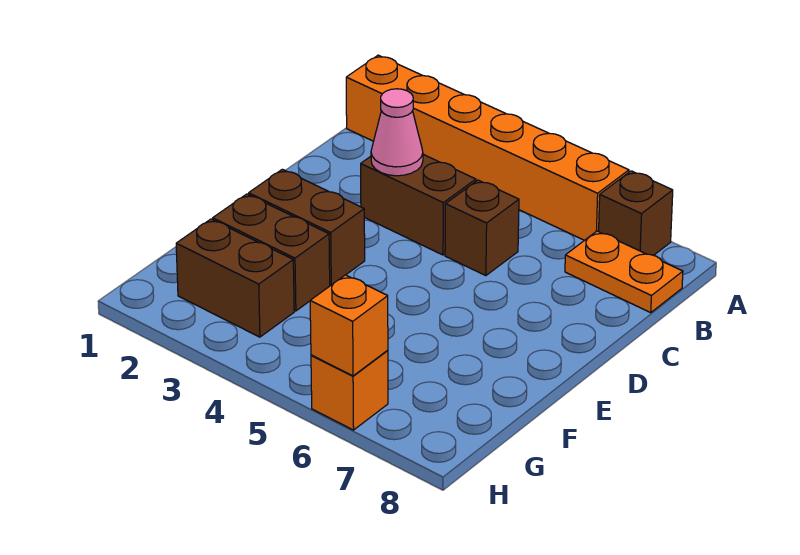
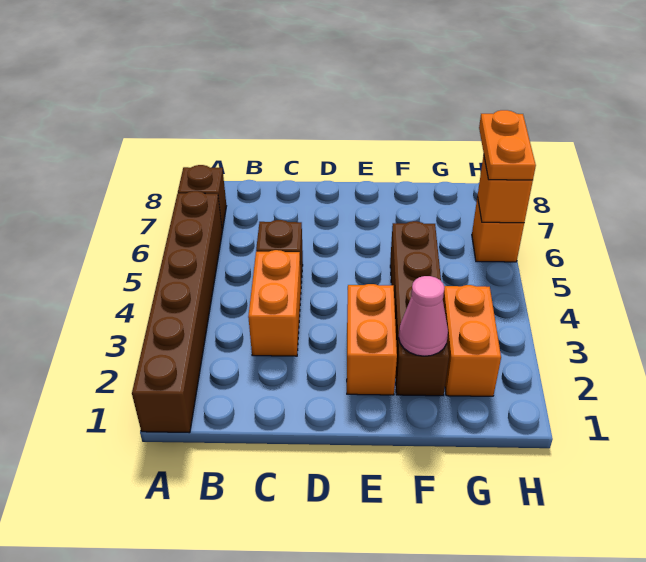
orange brick A1:A6 level 1 -> brown brick A1:A6 level 1
orange plate B7:B8 level 1 -> orange plate H6:H7 level 3
brown brick C3:C4 level 1 -> orange brick C3:C4 level 1
pink cone C3 level 2 -> pink cone F2 level 2
brown brick E2:E3 level 1 -> orange brick E2:E3 level 1
brown brick F2:F3 level 1 -> brown brick F2:F5 level 1
brown brick G2:G3 level 1 -> orange brick G2:G3 level 1

